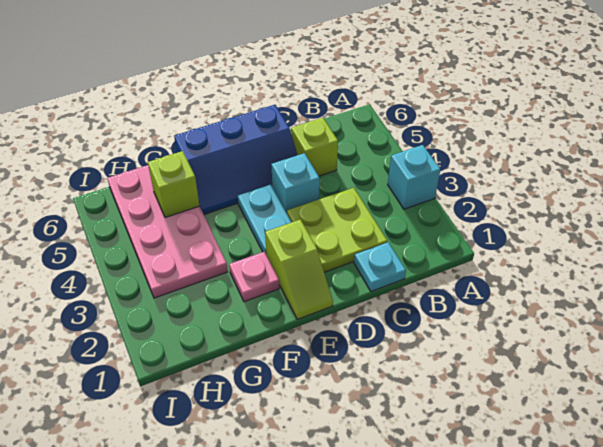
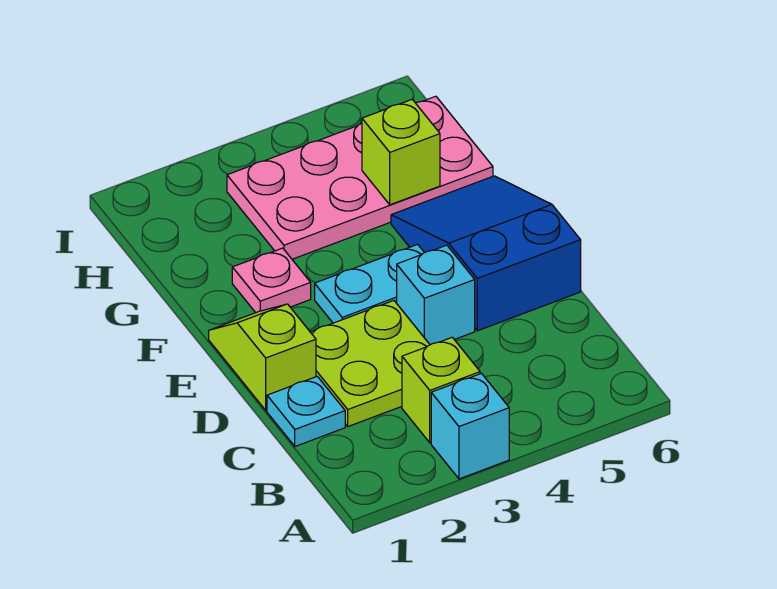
lime brick C5 level 1 -> lime brick B3 level 1
blue slope D5:F6 level 1 top 6 -> blue slope D5:F6 level 1 top D
lime slope E1:E2 level 1 top 2 -> lime slope D1:E1 level 1 top D

